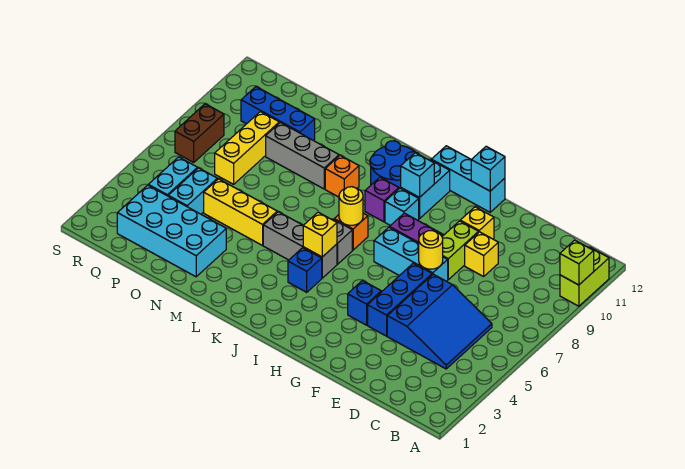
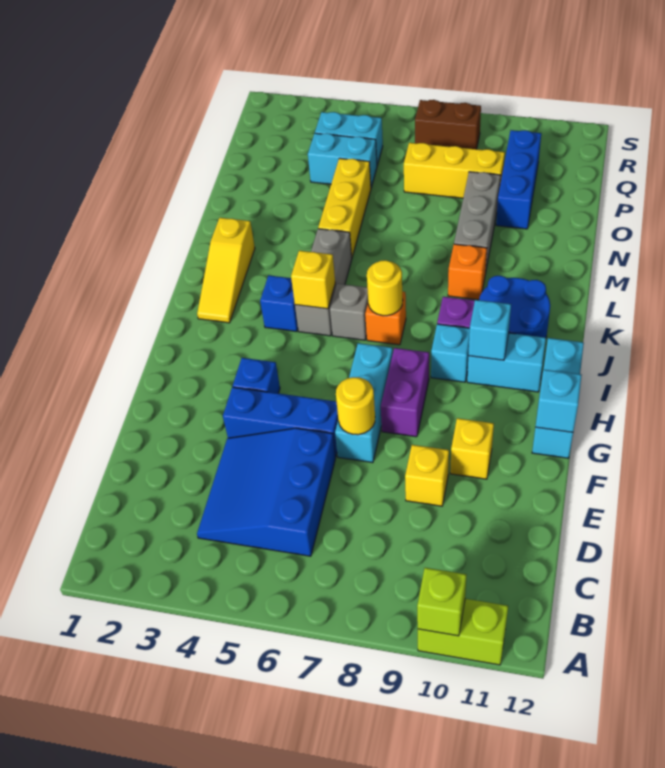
blue slope C4:E6 level 1 top E -> blue slope C4:E6 level 1 top 6
lime brick F8:F9 level 1 -> none
none -> yellow slope J2:L2 level 1 top L
cyan brick N2:Q3 level 1 -> none

